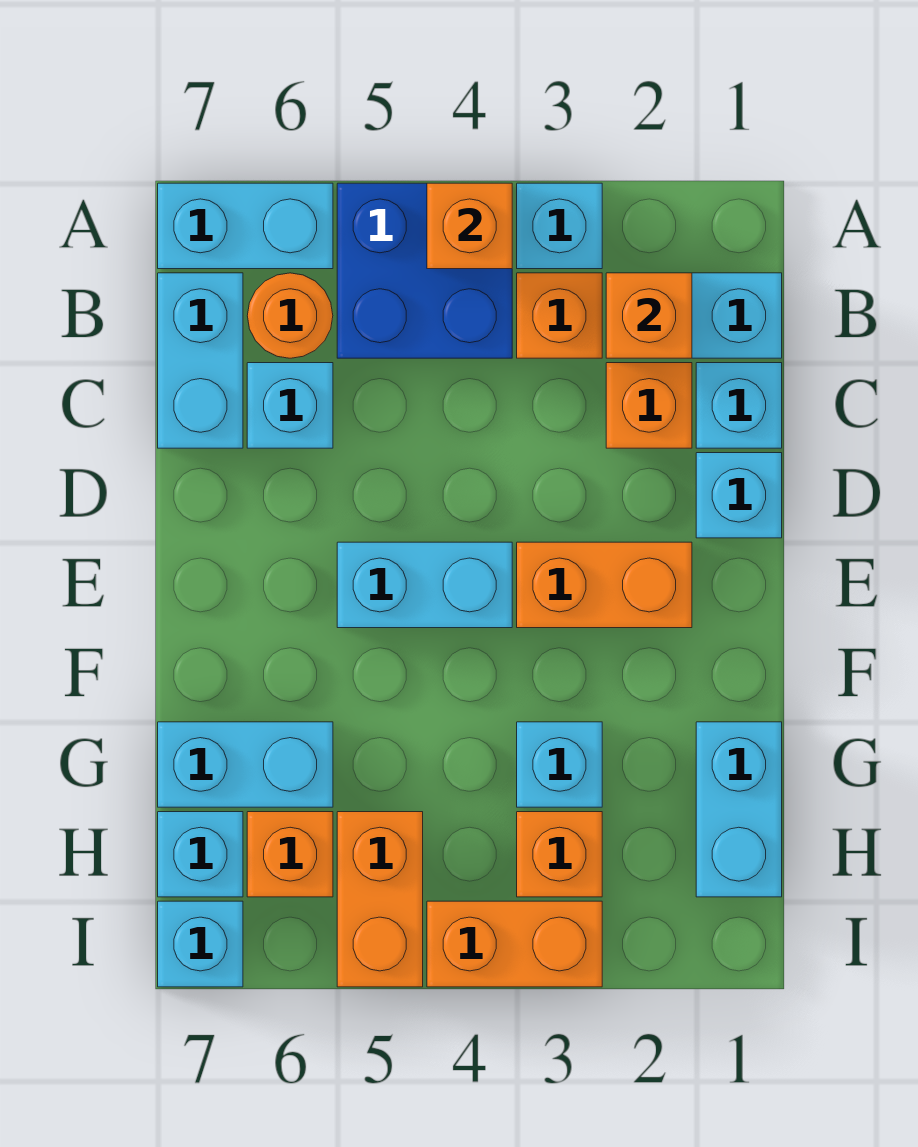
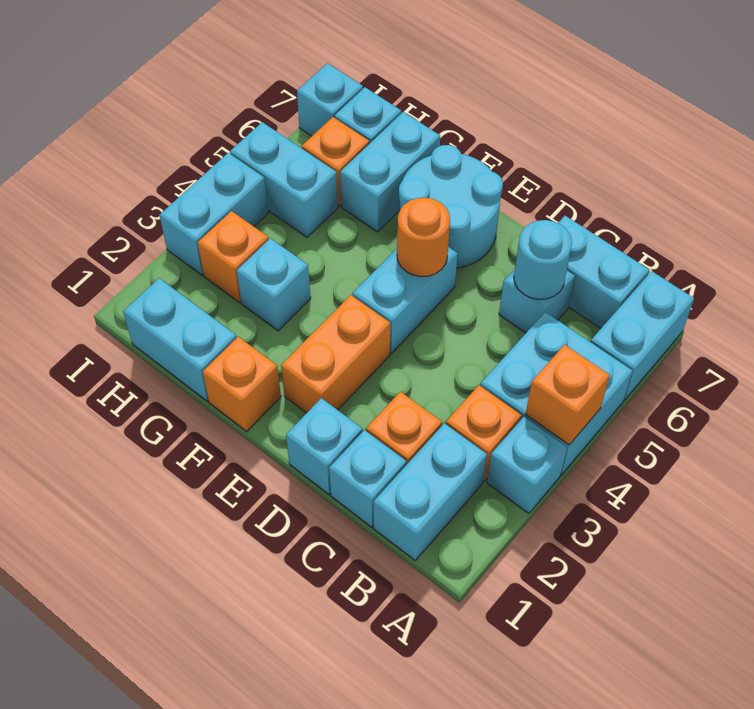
blue brick A4:B5 level 1 -> cyan brick A4:B5 level 1
orange brick B2 level 2 -> orange brick F1 level 1
orange round brick B6 level 1 -> orange round brick E5 level 2
none -> cyan round brick C6 level 2
none -> cyan round brick E6:F7 level 1
orange brick H5:I5 level 1 -> cyan brick H5:I5 level 1
orange brick I3:I4 level 1 -> cyan brick I3:I4 level 1

